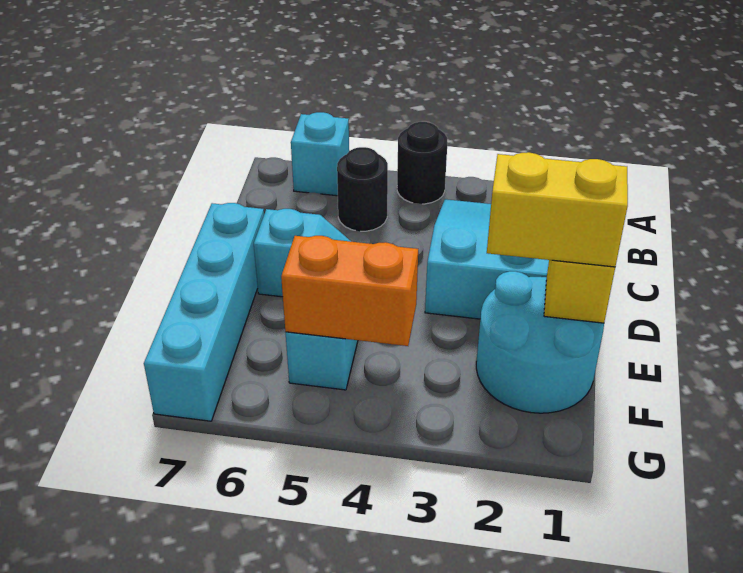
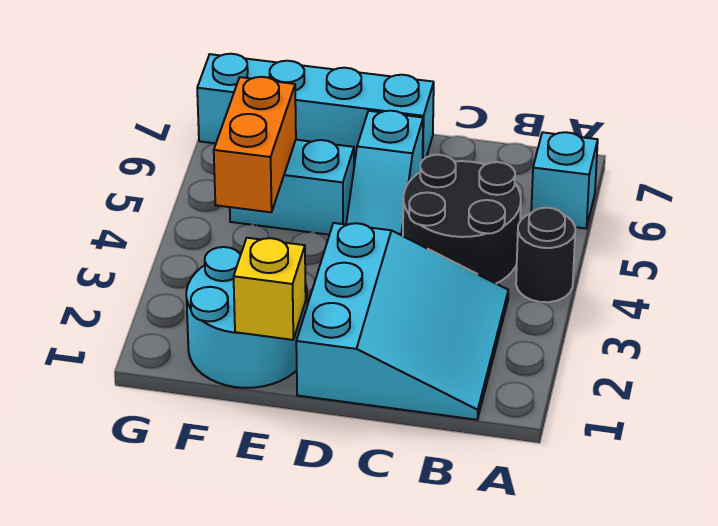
black round brick B5 level 1 -> black round brick B4:C5 level 1
yellow brick E1:E2 level 3 -> none

